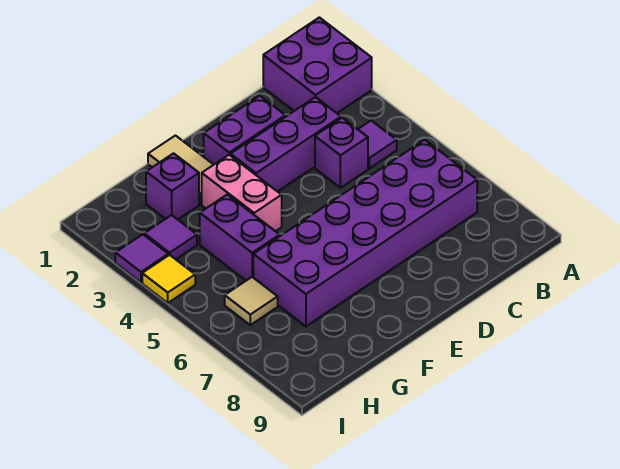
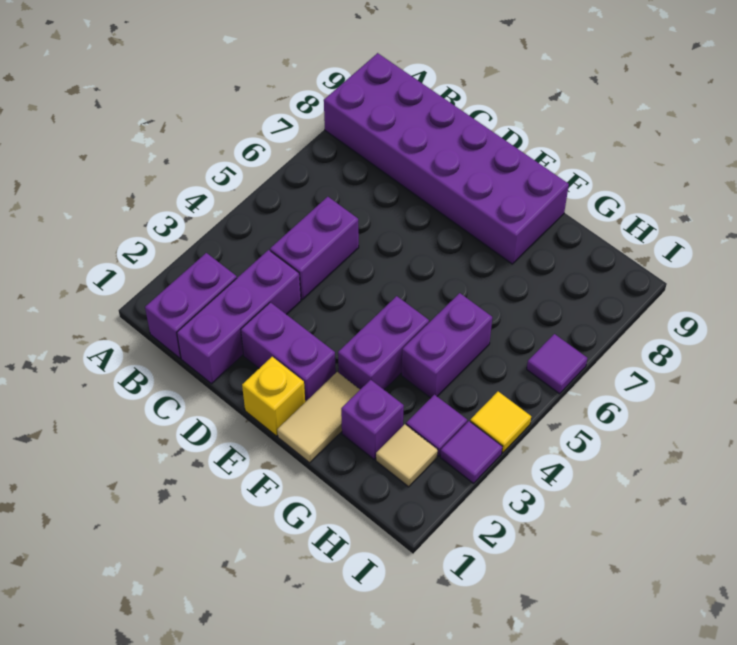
purple brick A1:B2 level 1 -> purple brick B1:B2 level 1
purple tile B4 level 1 -> purple tile I6 level 1
purple brick B6:G7 level 1 -> purple brick A8:F9 level 1
purple brick C3:E3 level 1 -> purple brick C1:C3 level 1
purple brick C4 level 1 -> purple brick C4:C5 level 1
none -> yellow brick E1 level 1
pink brick F3:F4 level 1 -> purple brick F3:F4 level 1
tan tile H6 level 1 -> tan tile H2 level 1

